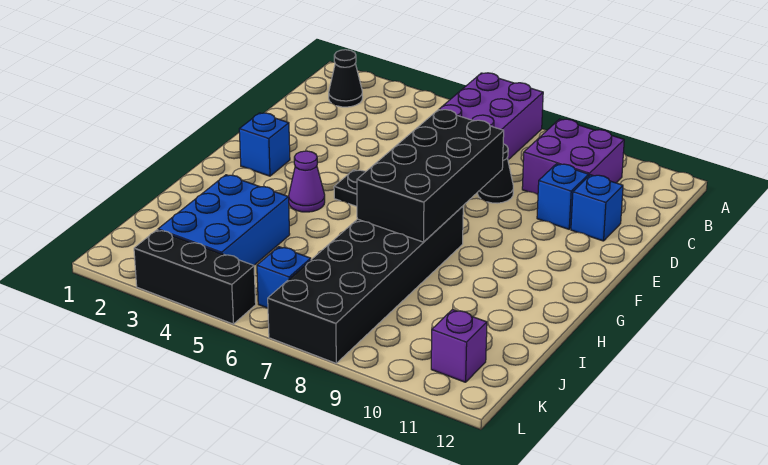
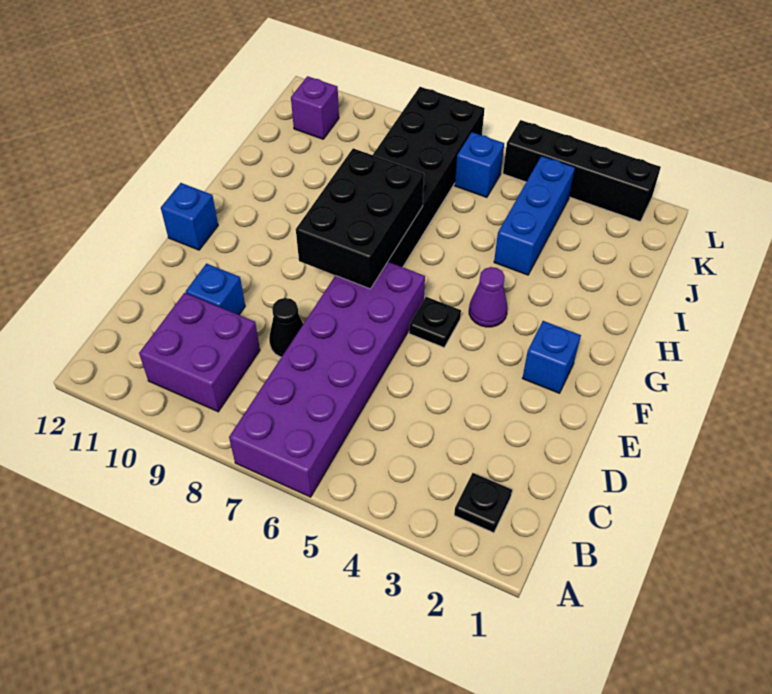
black cone B2 level 1 -> black plate B2 level 1
blue brick D11 level 1 -> blue brick F12 level 1
black brick E7:H8 level 2 -> black brick F7:H8 level 2
blue brick I3:K4 level 1 -> blue brick I4:K4 level 1
black brick L3:L5 level 1 -> black brick L2:L5 level 1

